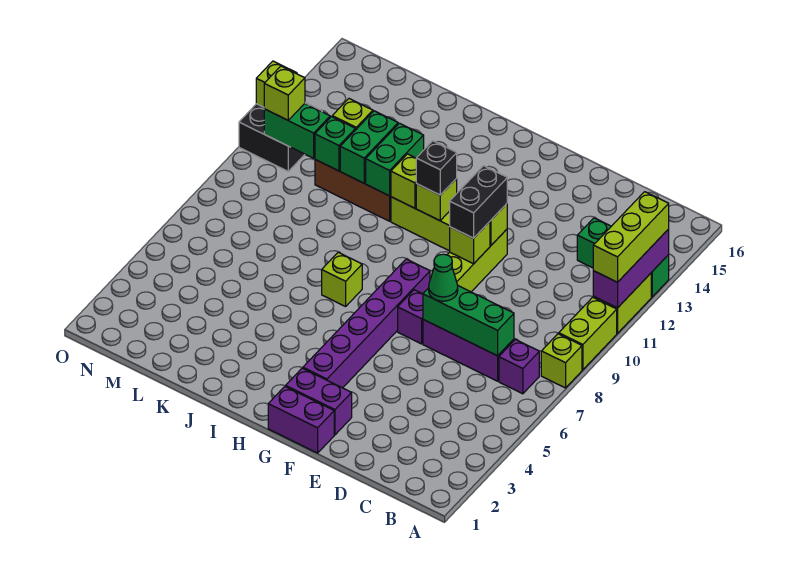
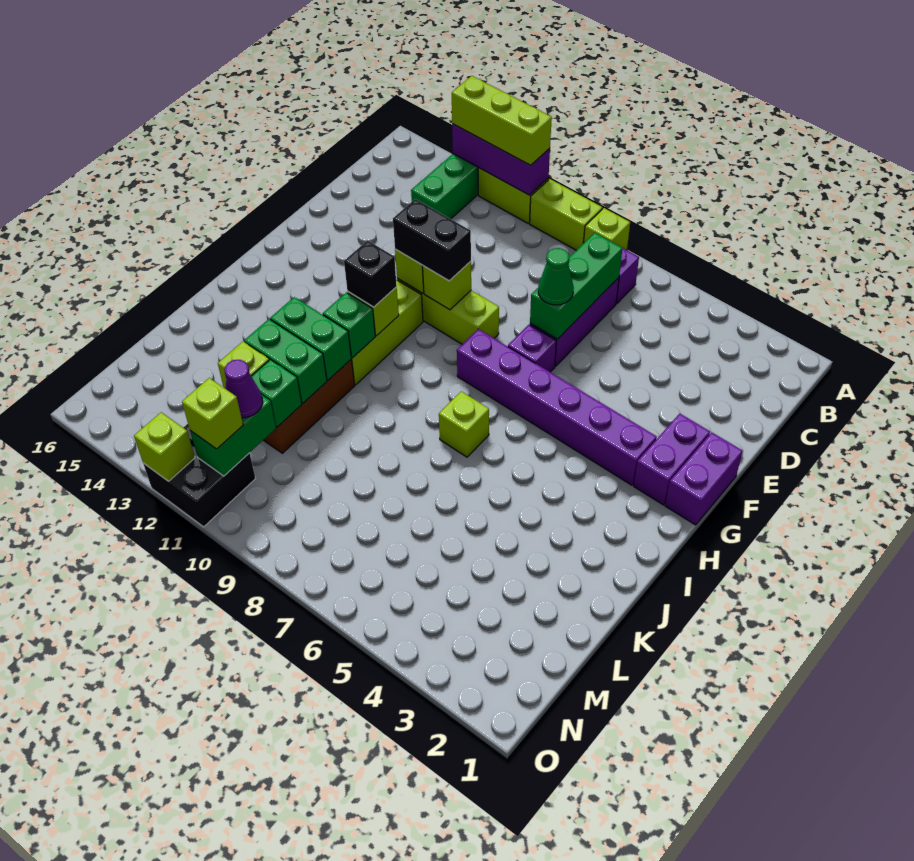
lime brick I11 level 2 -> green brick I11 level 2
none -> purple cone M11 level 3

